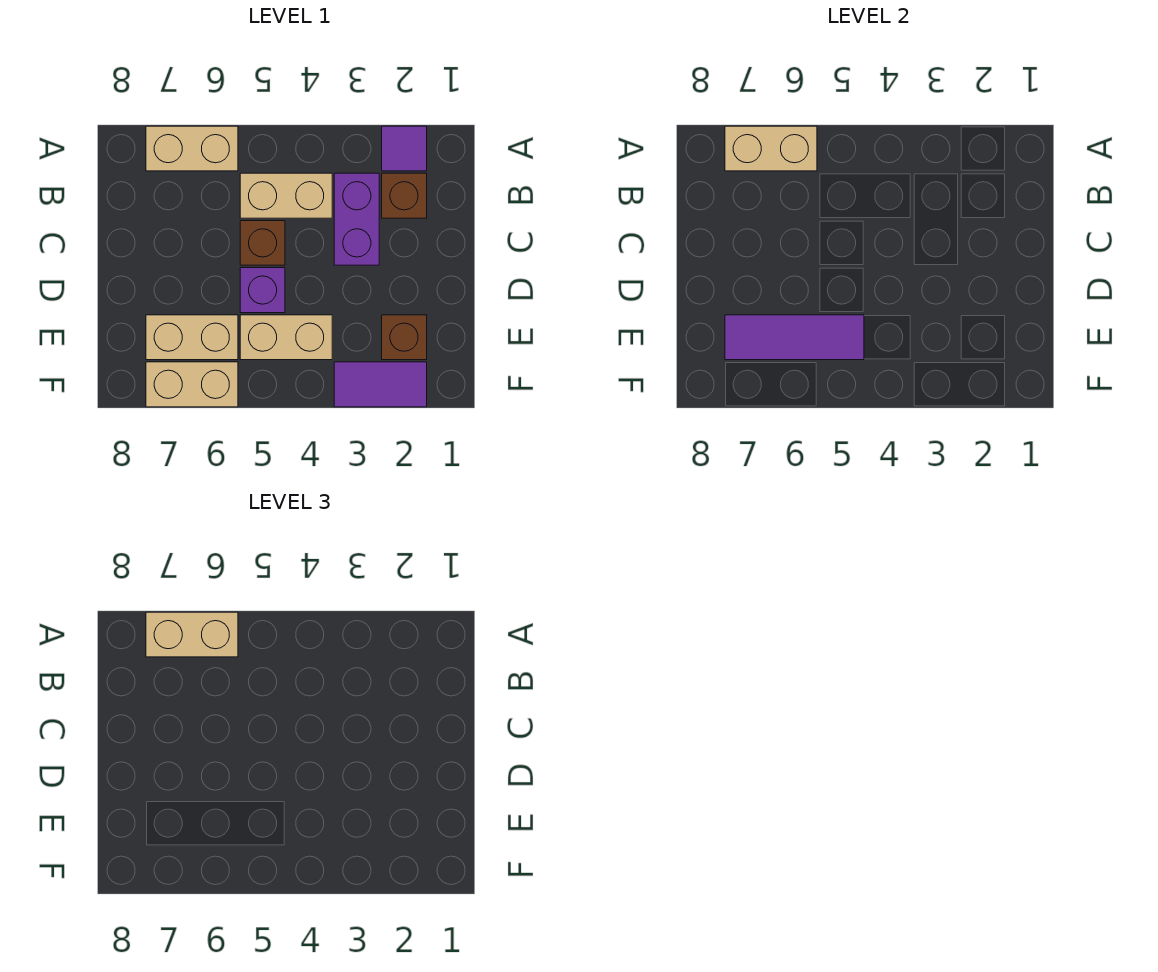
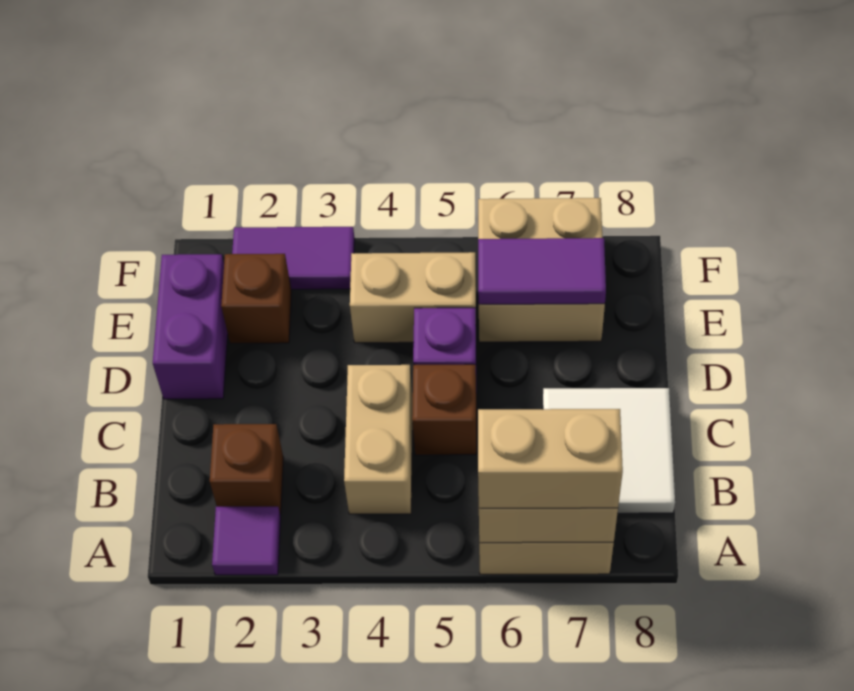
purple brick B3:C3 level 1 -> purple brick D1:E1 level 1
tan brick B4:B5 level 1 -> tan brick B4:C4 level 1
none -> white tile B7:C8 level 1
purple tile E5:E7 level 2 -> purple tile E6:E7 level 2

